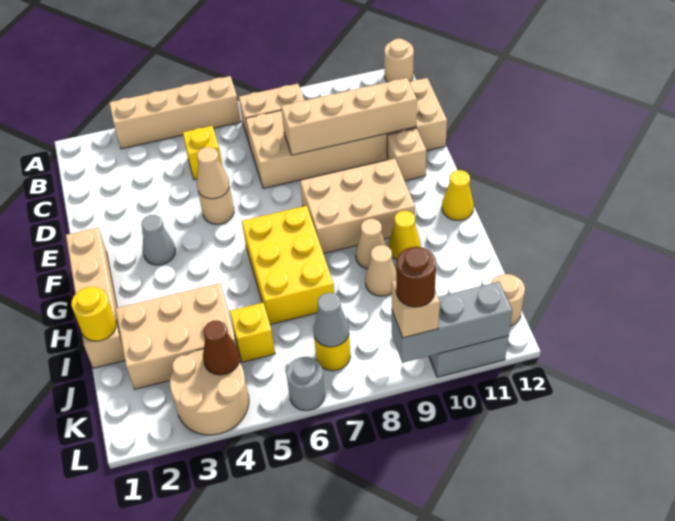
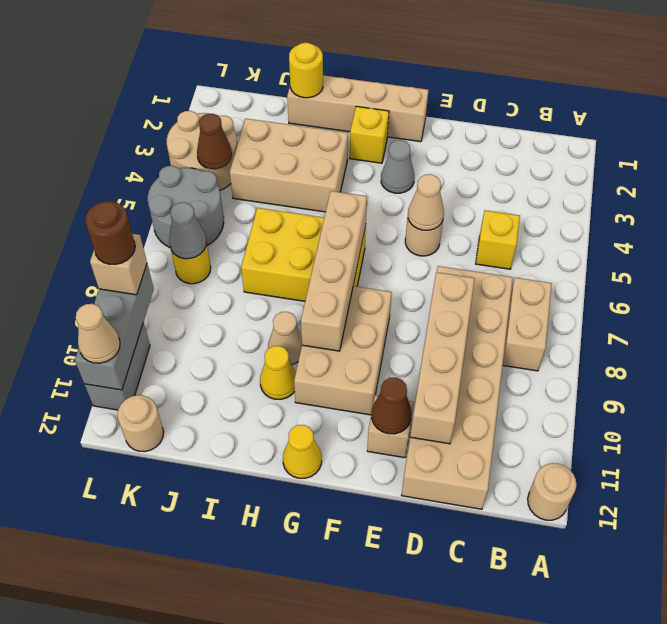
tan brick A3:A6 level 1 -> tan brick G6:G9 level 2
none -> brown cone E11 level 2
tan brick I2:J4 level 1 -> tan brick H3:J4 level 1
tan cone I9 level 1 -> tan cone L11 level 3
yellow brick J5 level 1 -> yellow brick G2 level 1
grey round brick L6 level 1 -> grey round brick K5:L6 level 1

